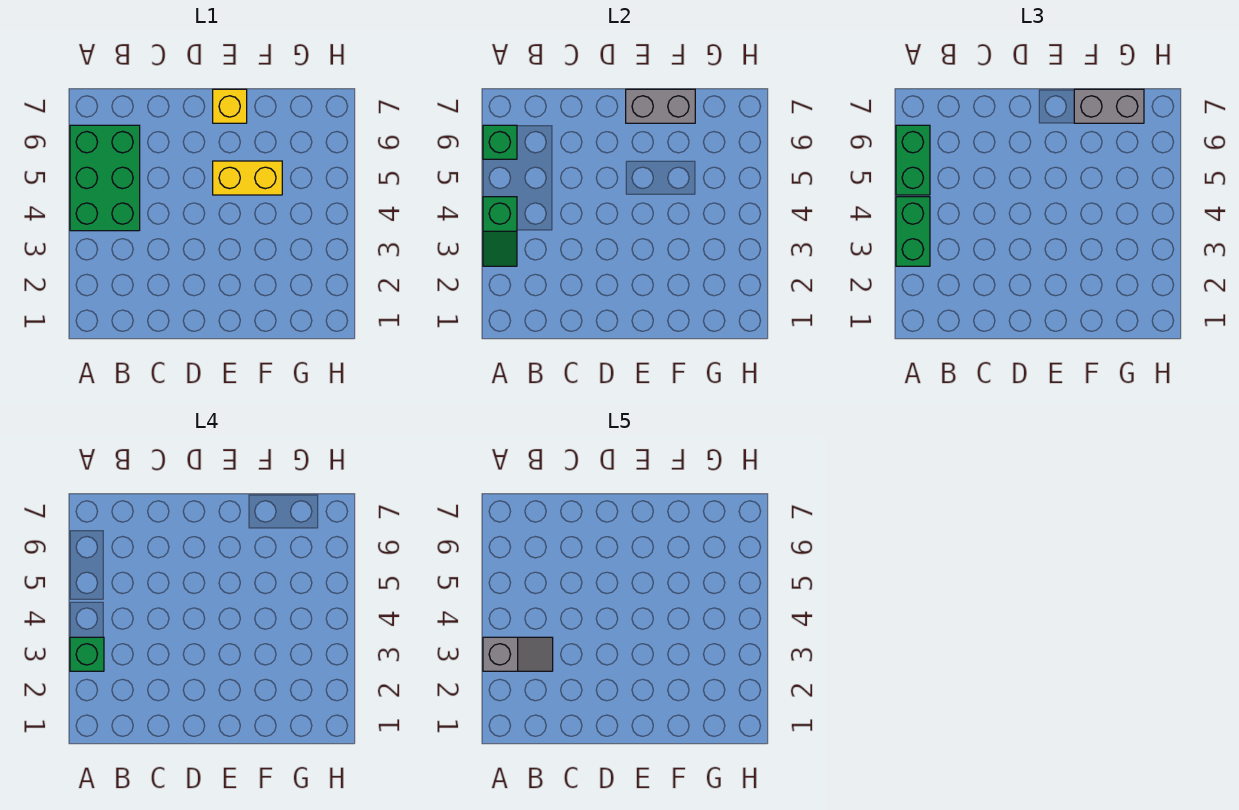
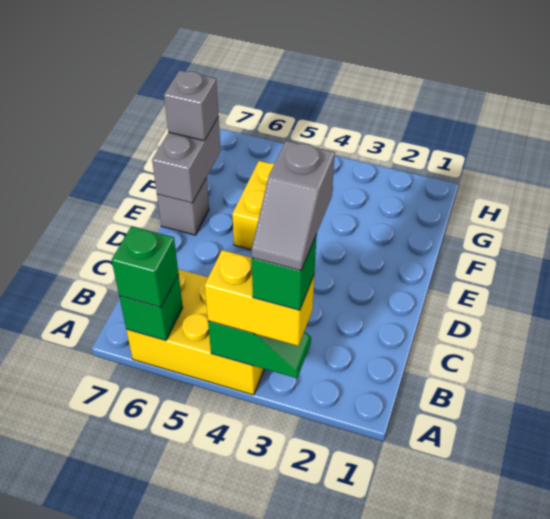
green brick A3:A4 level 3 -> yellow brick A3:A4 level 3
grey slope A3:B3 level 5 top A -> grey slope A3:B3 level 5 top B
green brick A4:B6 level 1 -> yellow brick A4:B6 level 1
green brick A5:A6 level 3 -> green brick A6 level 3
yellow brick E7 level 1 -> grey brick E7 level 1
grey brick F7:G7 level 3 -> grey brick F7 level 3

